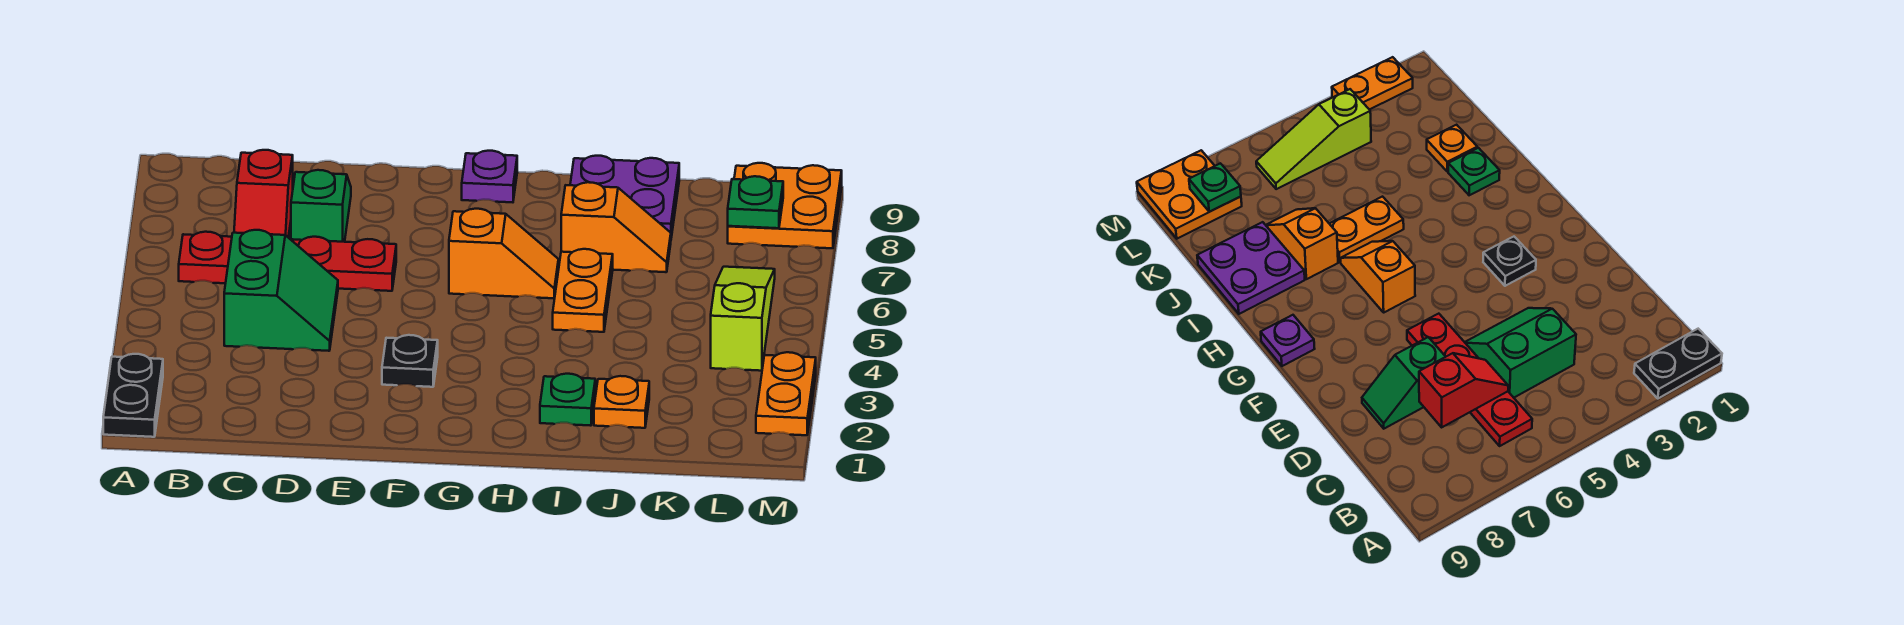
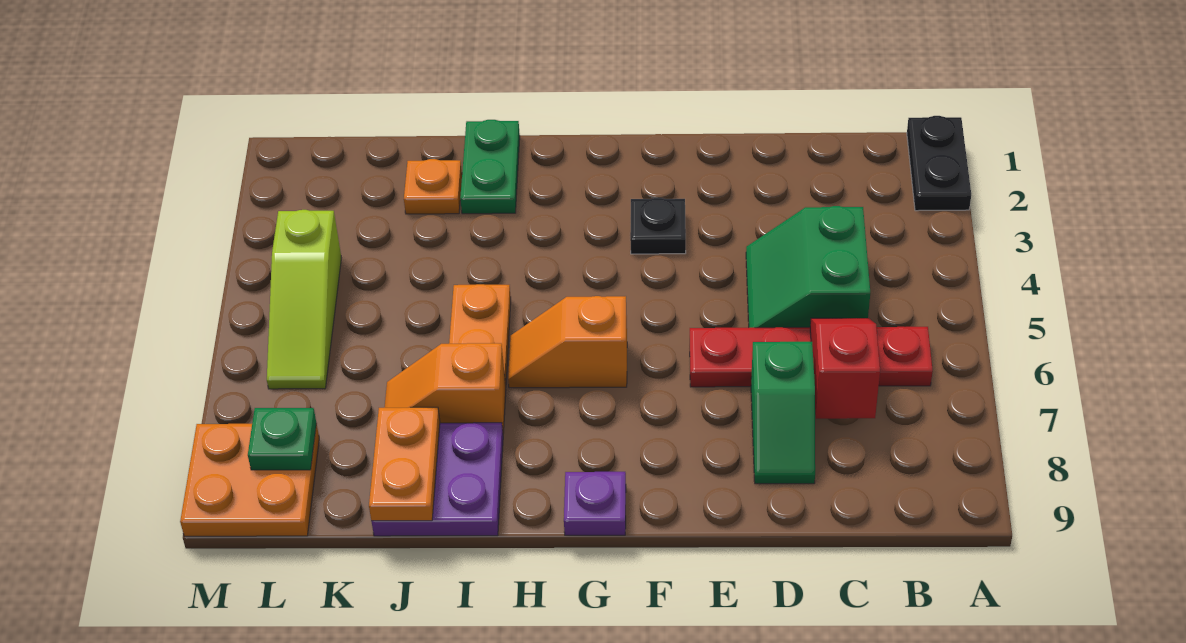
green plate I2 level 1 -> green plate I1:I2 level 1
orange plate M2:M3 level 1 -> orange plate J8:J9 level 2

